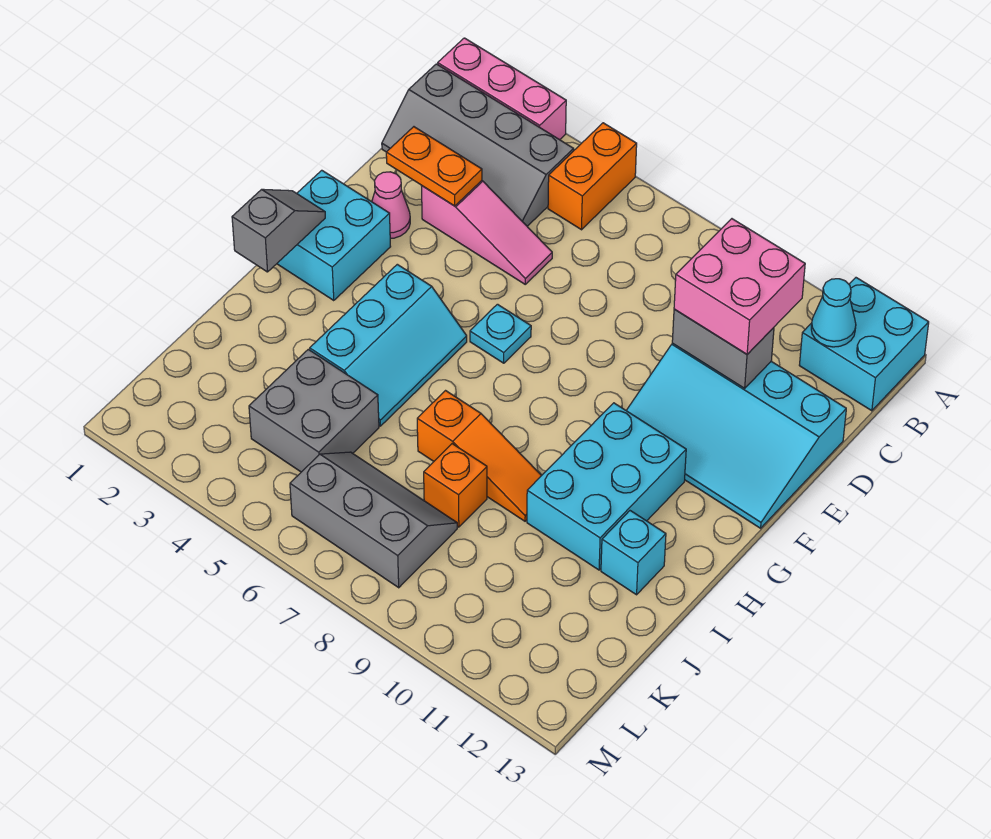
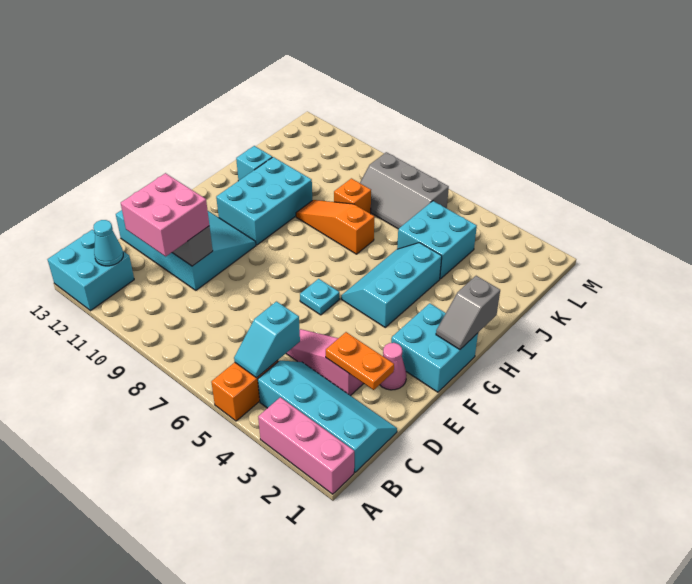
grey slope B1:C4 level 1 top B -> cyan slope B1:C4 level 1 top B
none -> cyan slope B5:C5 level 2 top C
grey brick J4:K5 level 1 -> cyan brick J4:K5 level 1

